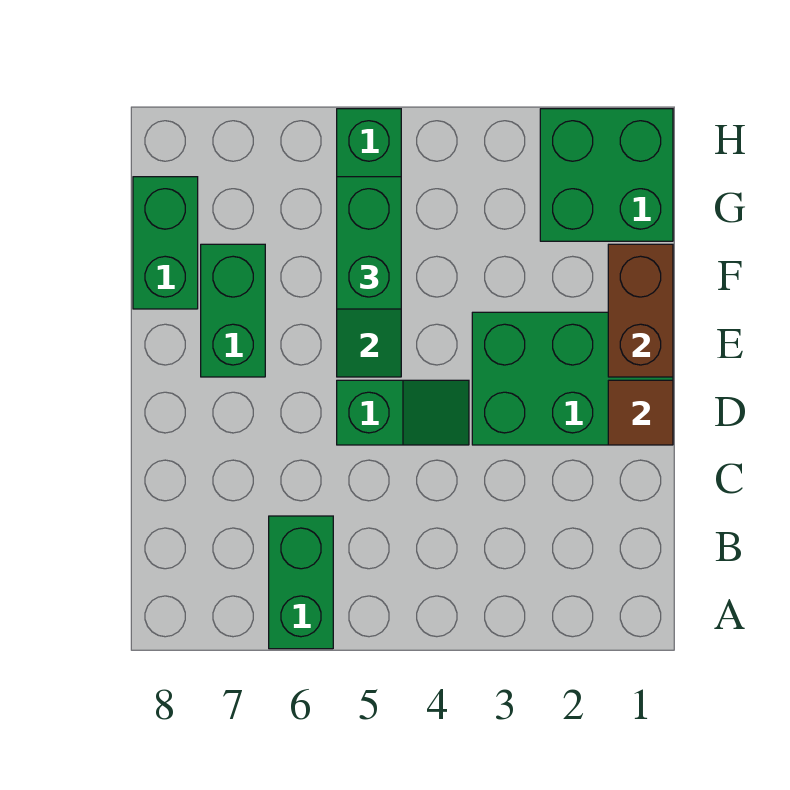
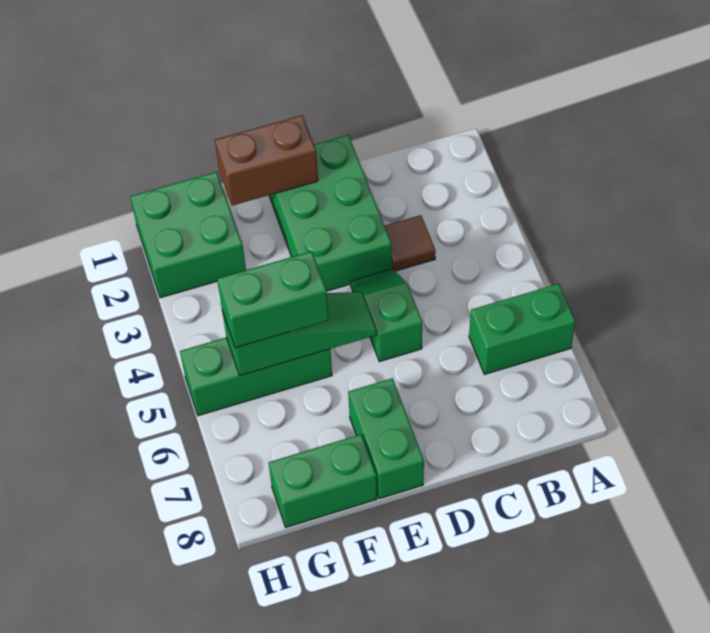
brown tile D1 level 2 -> brown tile C3 level 1
green brick E7:F7 level 1 -> green brick E7:E8 level 1

